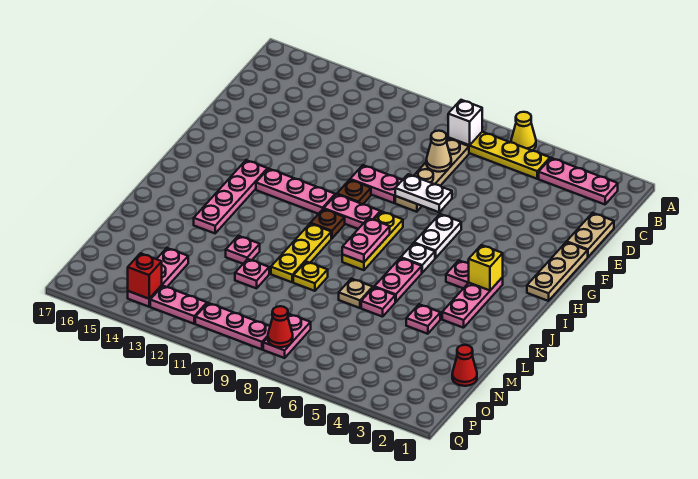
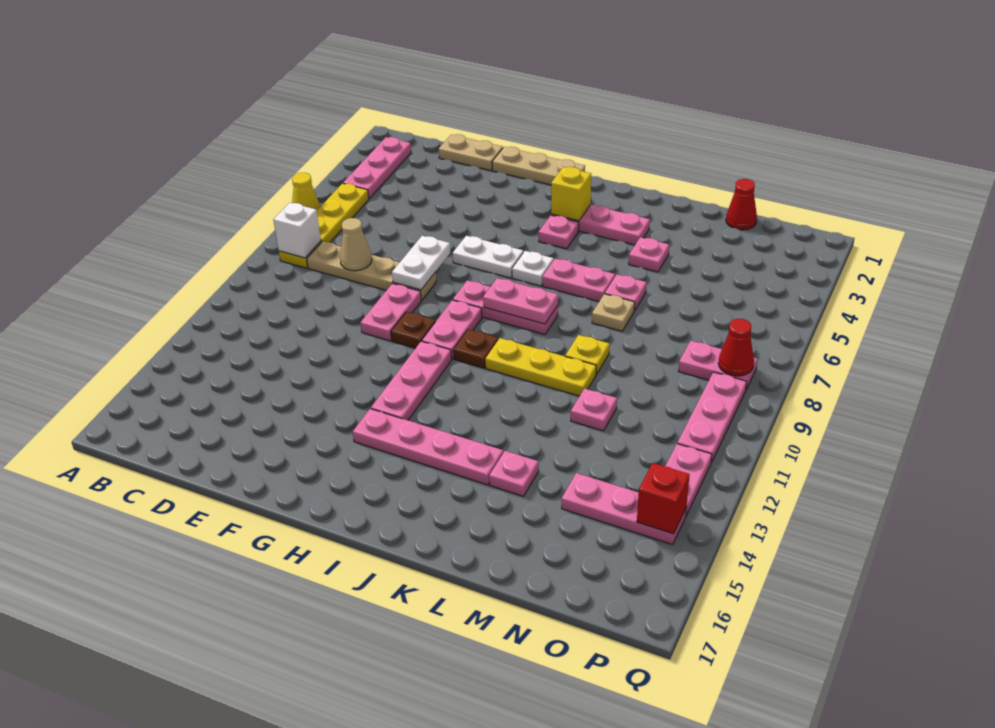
yellow plate H8:J8 level 1 -> pink plate H8:J8 level 1
pink plate L12 level 1 -> pink plate L14 level 1

